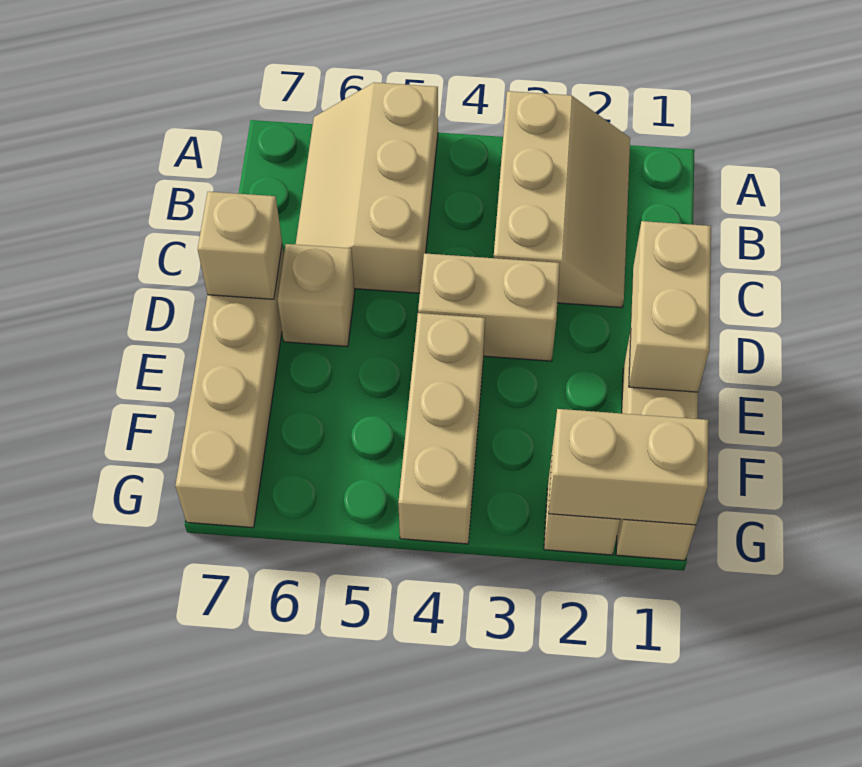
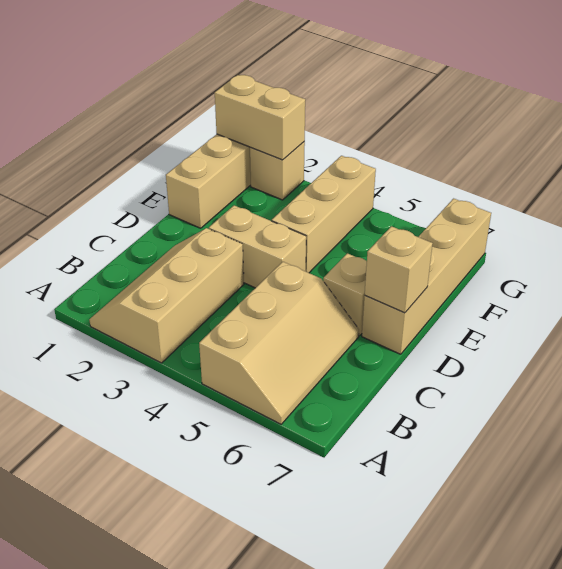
tan brick D1:E1 level 2 -> none

